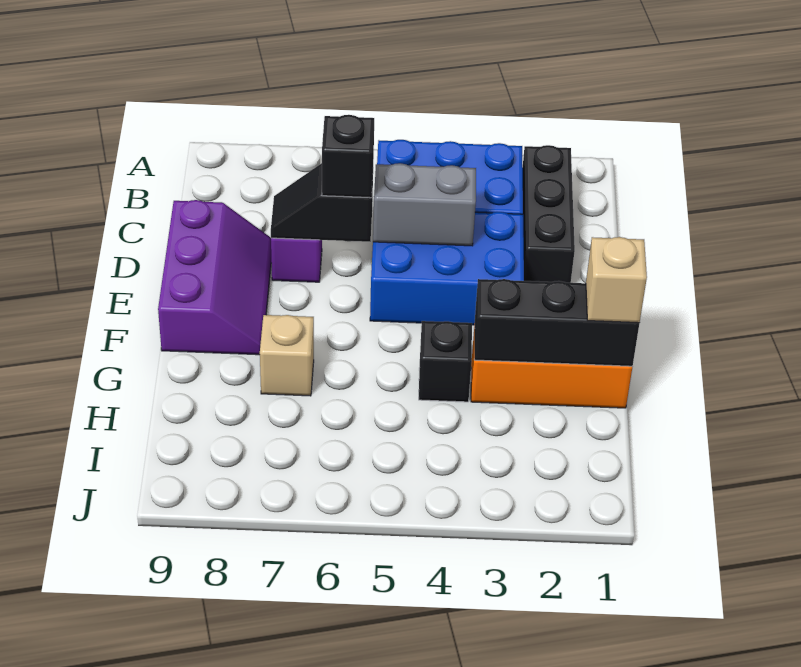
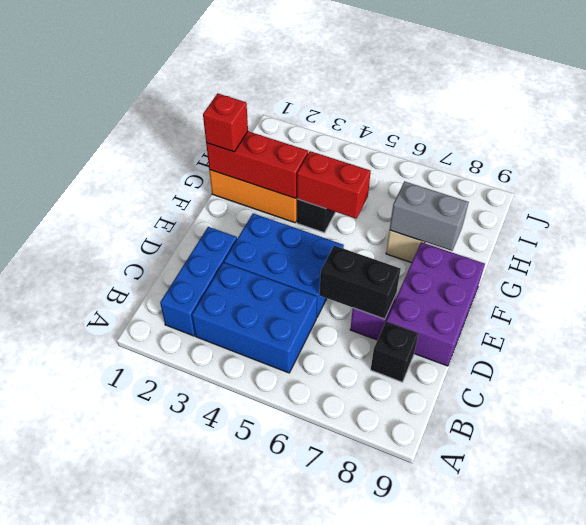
black brick B2:D2 level 1 -> blue brick B2:D2 level 1
grey brick D4:D5 level 2 -> grey brick G7:G8 level 2
black slope D6:D7 level 2 top 6 -> black brick D6:D7 level 2
black brick D6 level 3 -> black brick C8 level 1
purple slope D8:F9 level 1 top 9 -> purple brick D8:F9 level 1
black brick G1:G3 level 2 -> red brick G1:G3 level 2
tan brick G1 level 3 -> red brick G1 level 3
none -> red brick G4:G5 level 2

